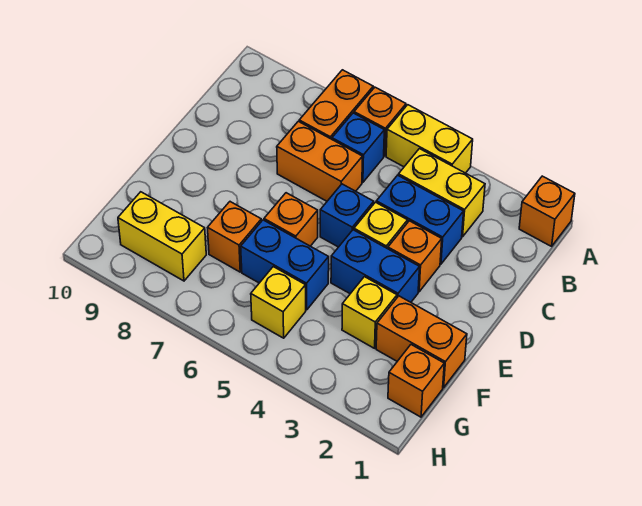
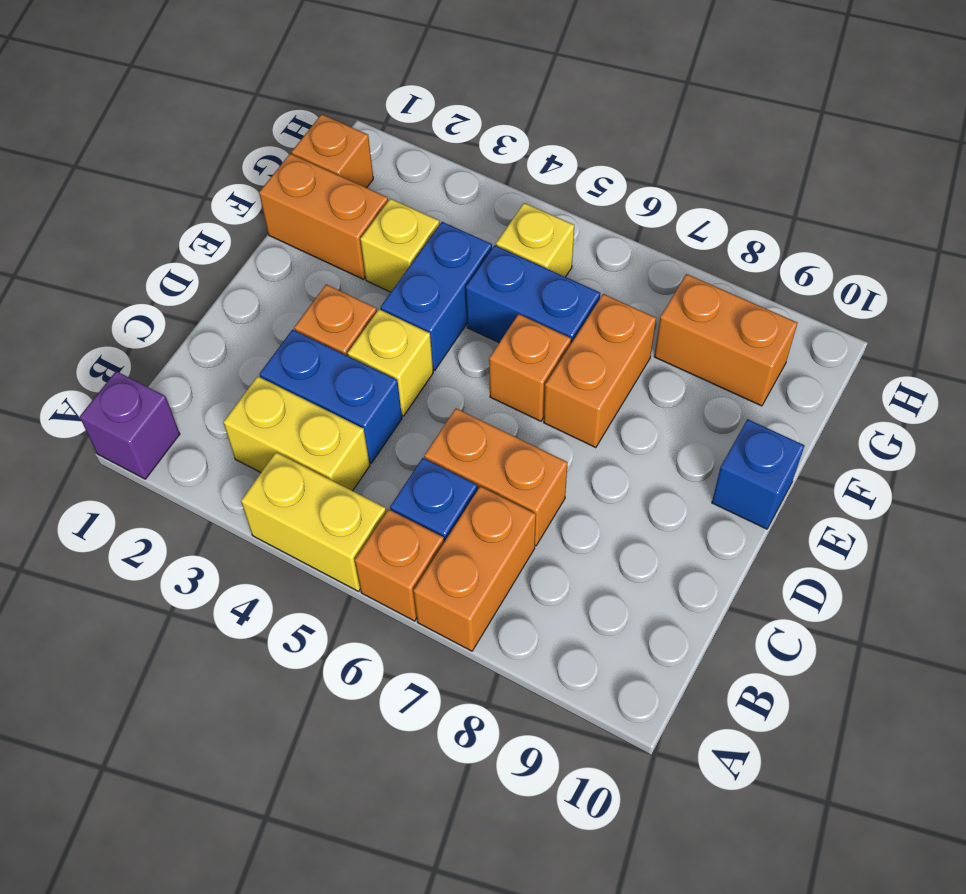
orange brick A1 level 1 -> purple brick A1 level 1
blue brick D5 level 1 -> blue brick E10 level 1
blue brick E3:E4 level 1 -> blue brick E4:F4 level 1
orange brick F7 level 1 -> orange brick E7:F7 level 1
yellow brick G8:G9 level 1 -> orange brick G8:G9 level 1

